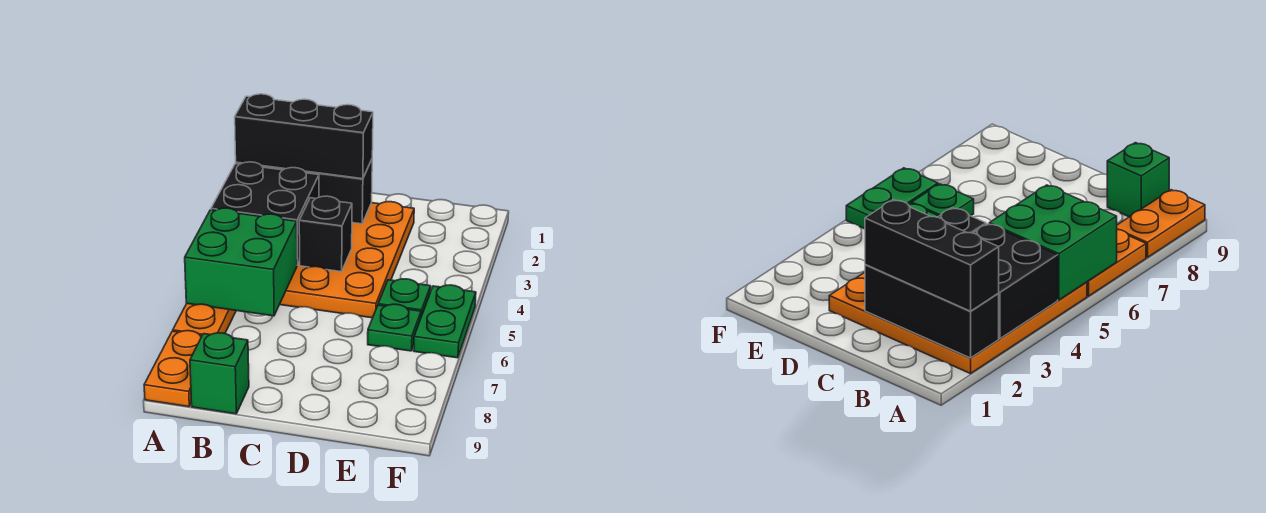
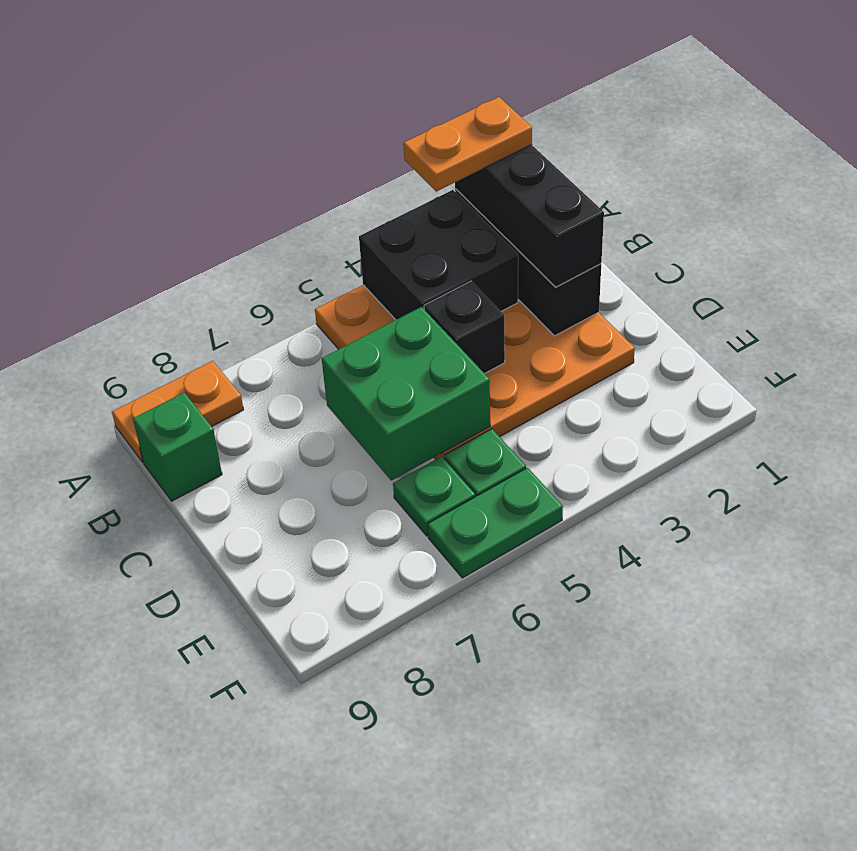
green brick A5:B6 level 2 -> green brick C5:D6 level 2
orange plate A6:A7 level 1 -> orange plate A2:A3 level 4

